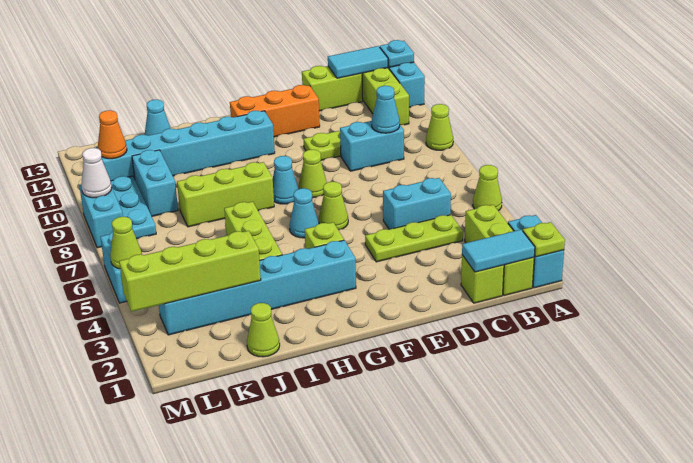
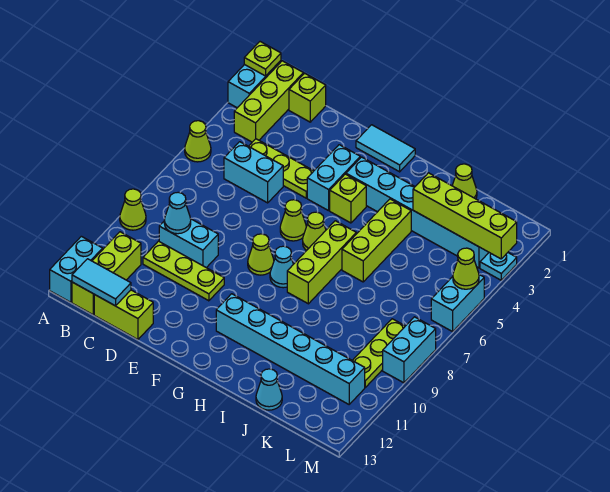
cyan plate A13 level 2 -> cyan plate M3 level 1
cyan tile B1:C1 level 2 -> cyan tile F1:G1 level 1
orange brick E12:G12 level 1 -> none
cyan cone G6 level 1 -> lime cone G6 level 1
lime brick H8:J8 level 1 -> lime brick H6:H8 level 1
cyan brick K9:K10 level 1 -> cyan brick F3:F4 level 1
cyan plate L8:L10 level 1 -> lime plate L8:L10 level 1
orange cone L11 level 2 -> none
white cone M9 level 2 -> none

